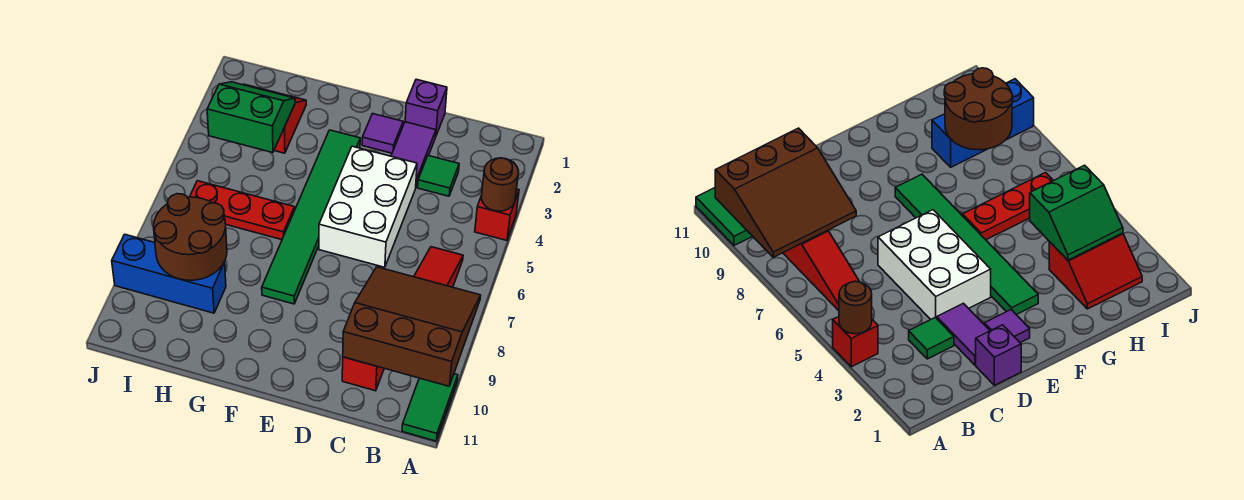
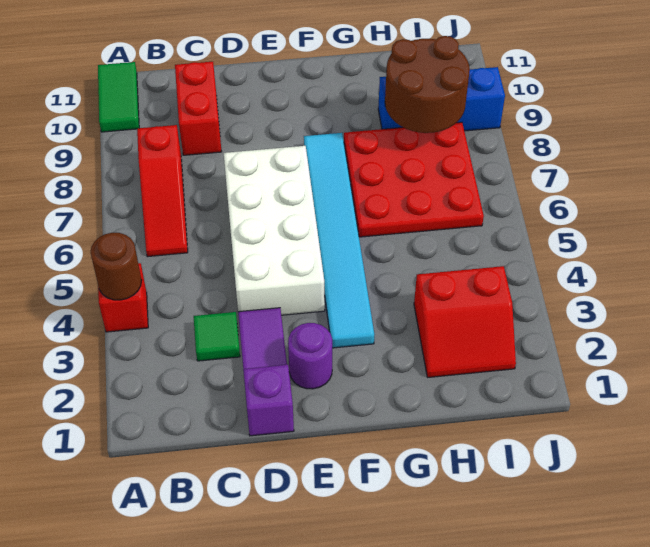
brown slope A8:C10 level 2 top 10 -> none
white brick D4:E6 level 1 -> white brick D4:E7 level 1
purple tile E2 level 1 -> purple round brick E2 level 1
green tile F3:F8 level 1 -> cyan tile F3:F8 level 1
red plate G6:I6 level 1 -> red plate G6:I8 level 1
green slope H3:I4 level 2 top 4 -> none

